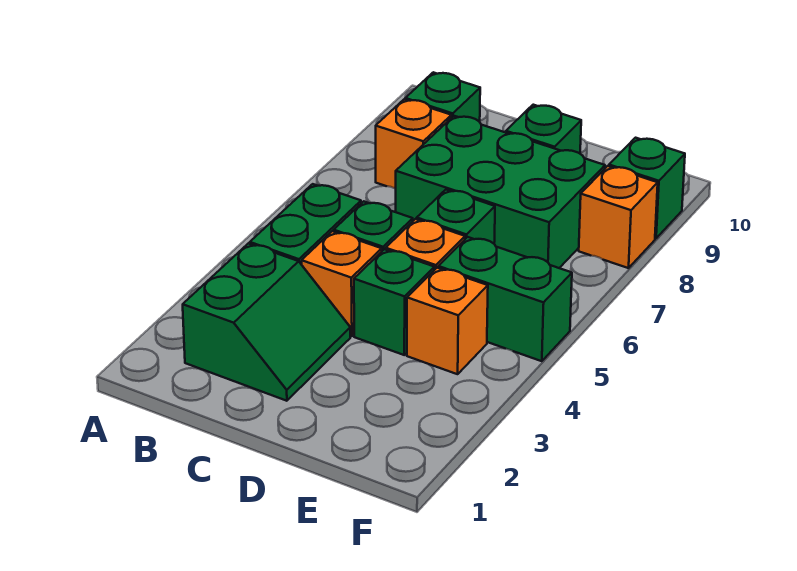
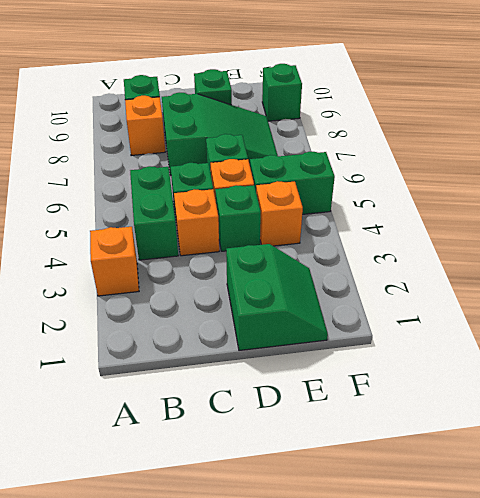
green slope B2:C3 level 1 top B -> green slope D1:E2 level 1 top D
green brick C7:E8 level 1 -> green slope C7:E8 level 1 top C
orange brick F8 level 1 -> orange brick A3 level 1

